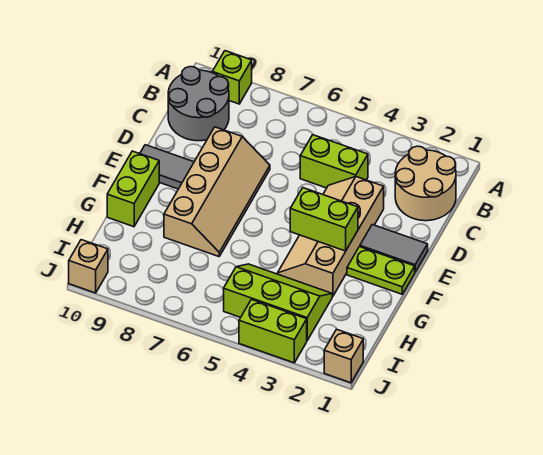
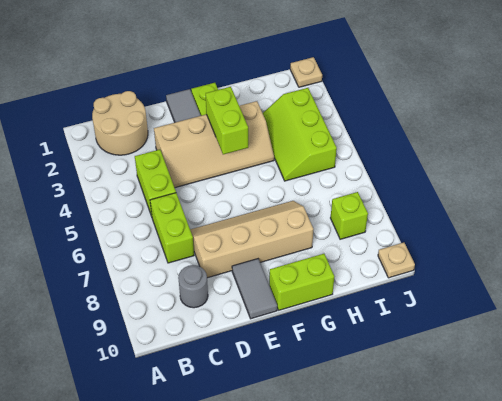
lime brick A9 level 1 -> lime brick I8 level 1
grey round brick B9:C10 level 1 -> grey round brick C9 level 1
tan brick J1 level 1 -> tan plate J1 level 1
lime brick J3:J4 level 1 -> lime brick C6:C7 level 1
tan brick J10 level 1 -> tan plate J10 level 1

